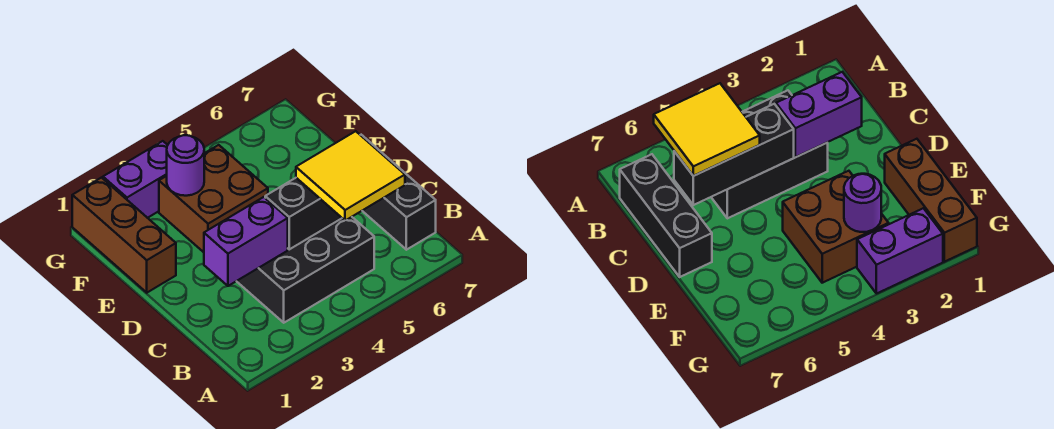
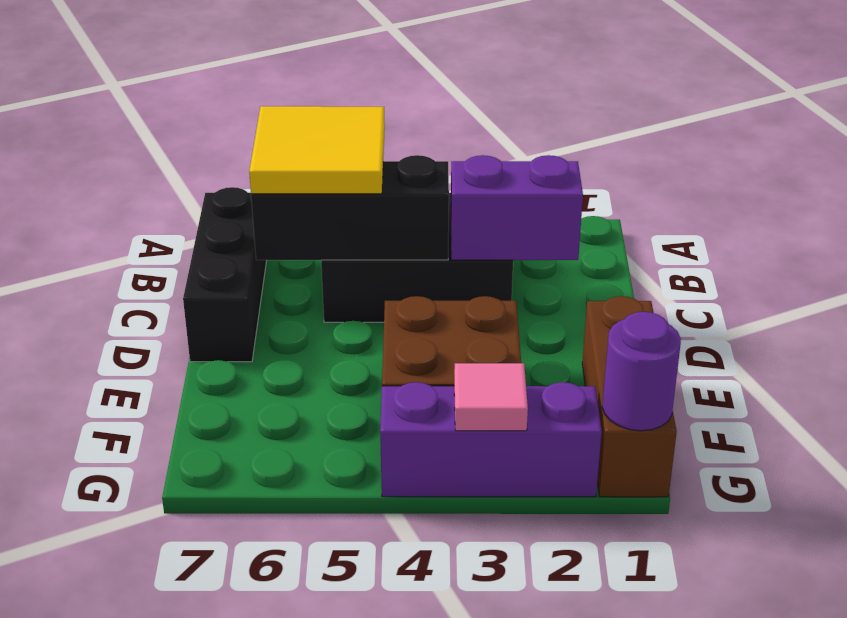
purple round brick F3 level 2 -> purple round brick G1 level 2
purple brick G2:G3 level 1 -> purple brick G2:G4 level 1
none -> pink tile G3 level 2

